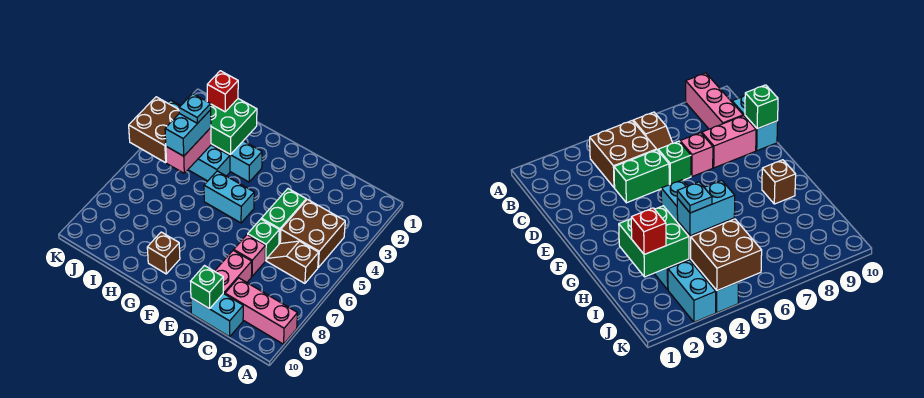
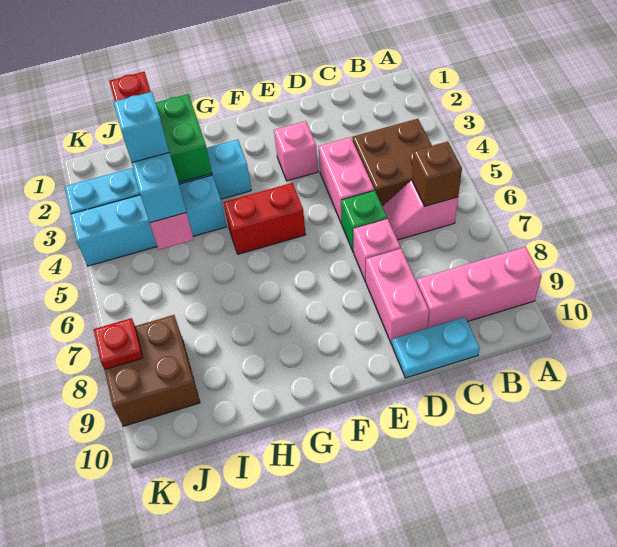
brown slope B6:C6 level 1 top B -> pink slope B6:C6 level 1 top B
cyan brick C10:D10 level 1 -> cyan plate C10:D10 level 1
green brick D4:D5 level 1 -> pink brick D4:D5 level 1
green brick D10 level 2 -> none
none -> pink brick E3 level 1
cyan brick F5:G5 level 1 -> red brick F5:G5 level 1
brown brick G9 level 1 -> brown brick B6 level 2
cyan plate I4 level 4 -> cyan brick I4 level 4
brown brick J4:K5 level 2 -> brown brick J8:K9 level 1
none -> red plate K8 level 2

